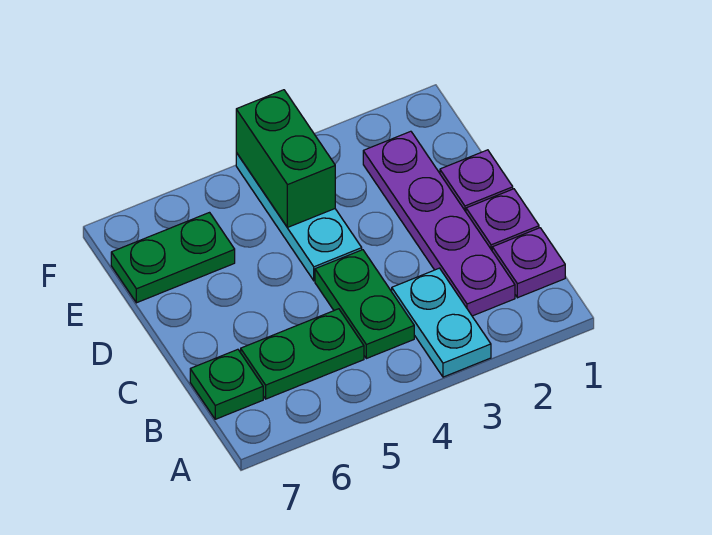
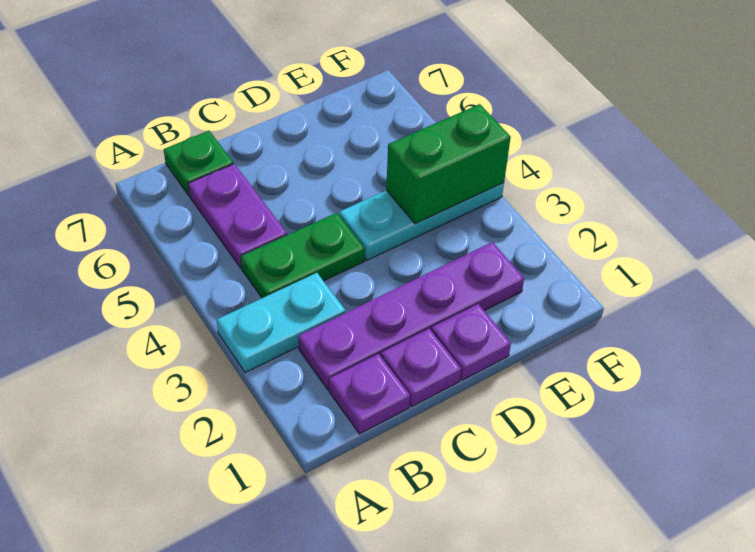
green plate B5:B6 level 1 -> purple plate B5:B6 level 1
green plate E6:E7 level 1 -> none

